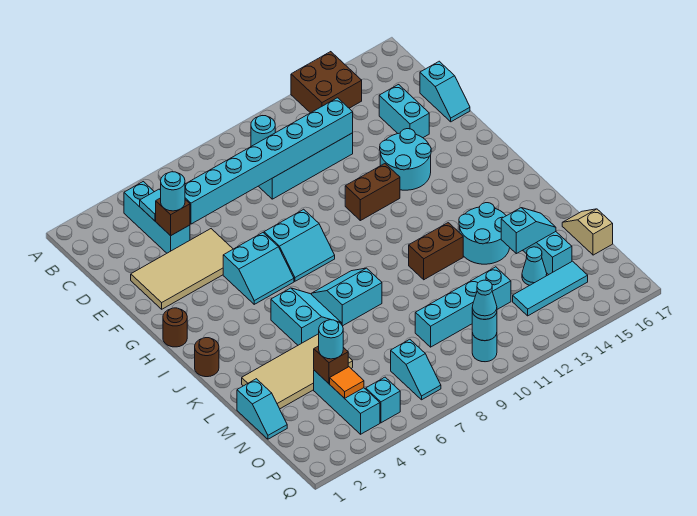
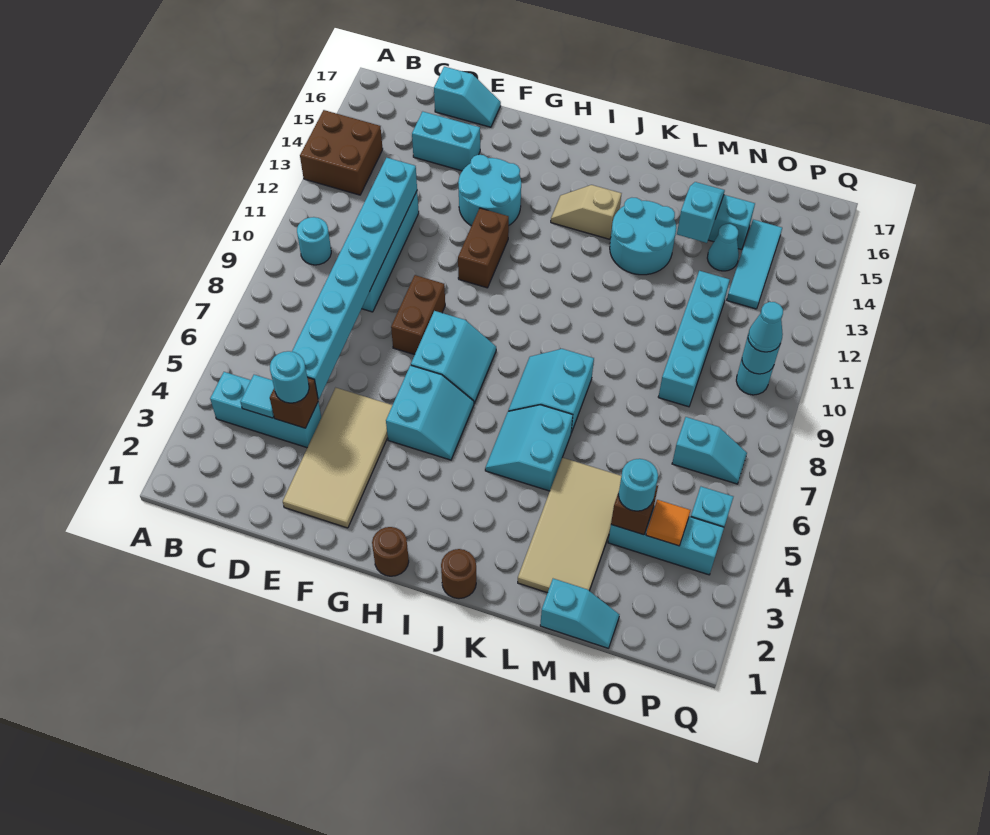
cyan slope J5:K6 level 1 top 5 -> cyan slope J5:K6 level 1 top K
brown brick K11:K12 level 1 -> brown brick F8:F9 level 1
tan slope M17:N17 level 1 top N -> tan slope I14:J14 level 1 top J

